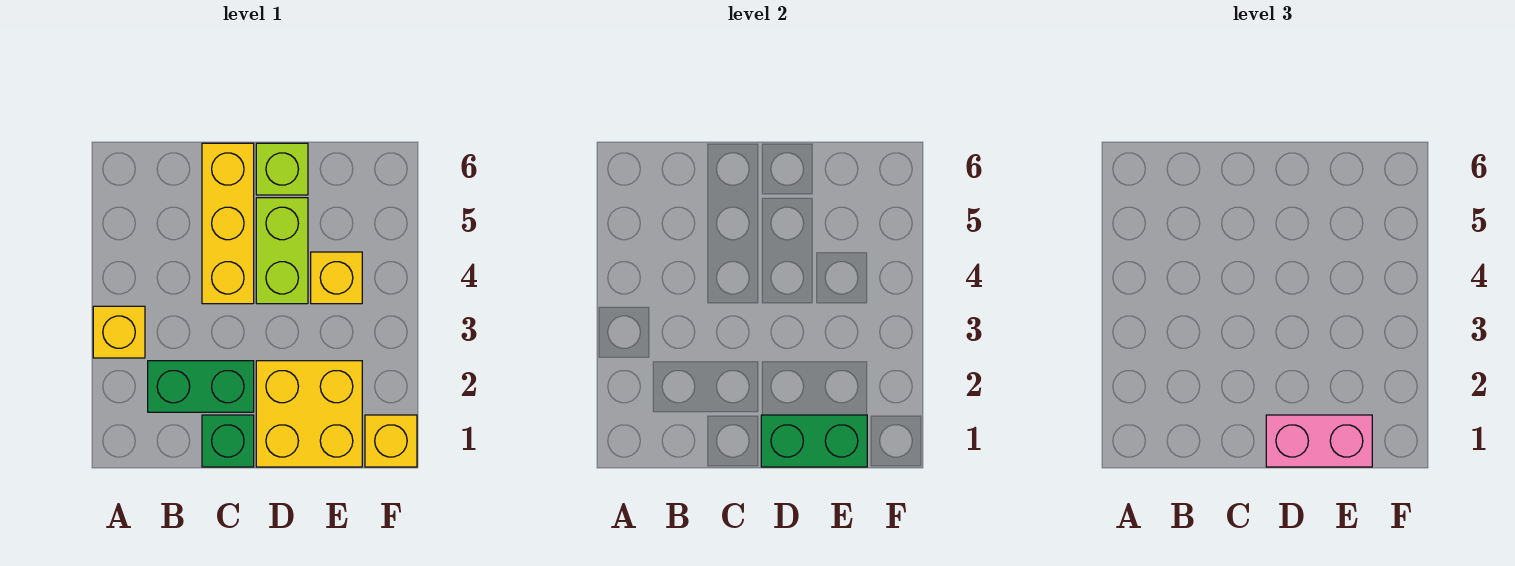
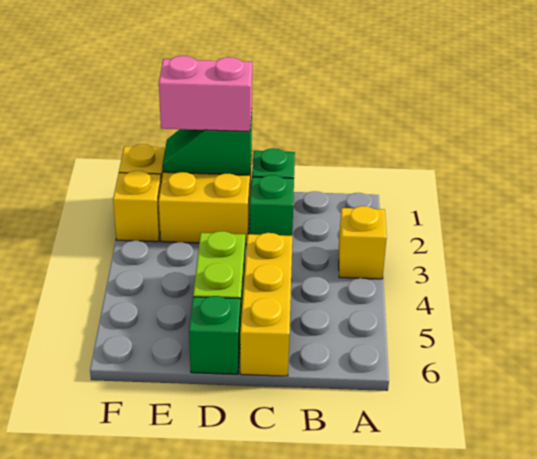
green brick B2:C2 level 1 -> green brick C2 level 1
green brick D1:E1 level 2 -> green slope D1:E1 level 2 top D
lime brick D6 level 1 -> green brick D6 level 1
yellow brick E4 level 1 -> yellow brick F2 level 1

